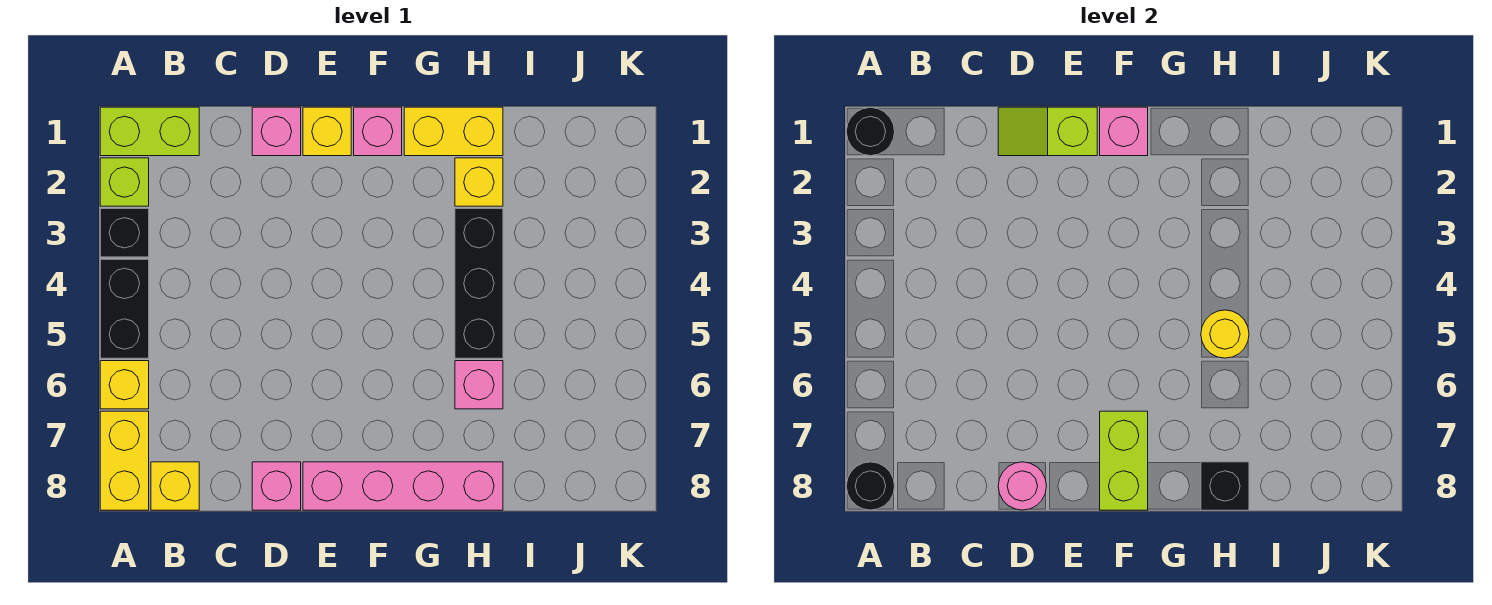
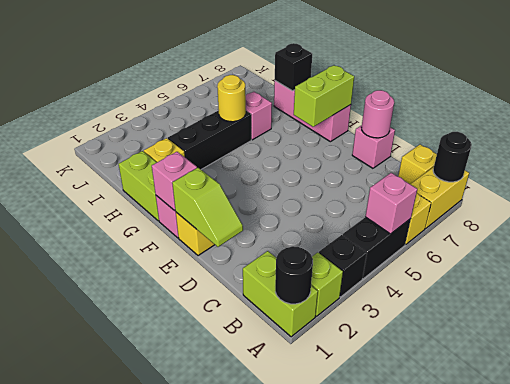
pink brick D1 level 1 -> pink brick A5 level 2
pink brick E8:H8 level 1 -> pink brick F8:H8 level 1
yellow brick G1:H1 level 1 -> lime brick G1:H1 level 1

